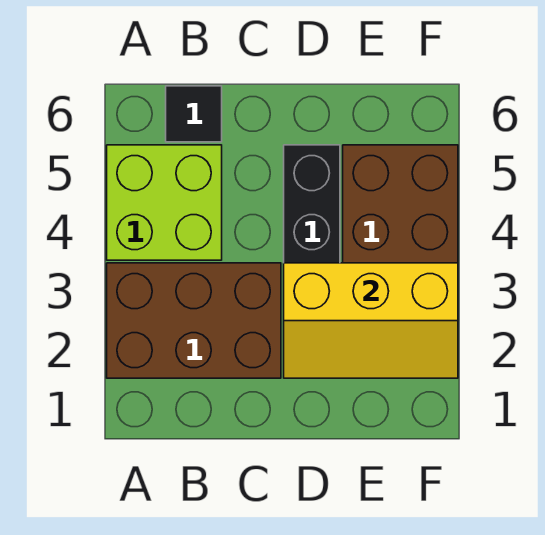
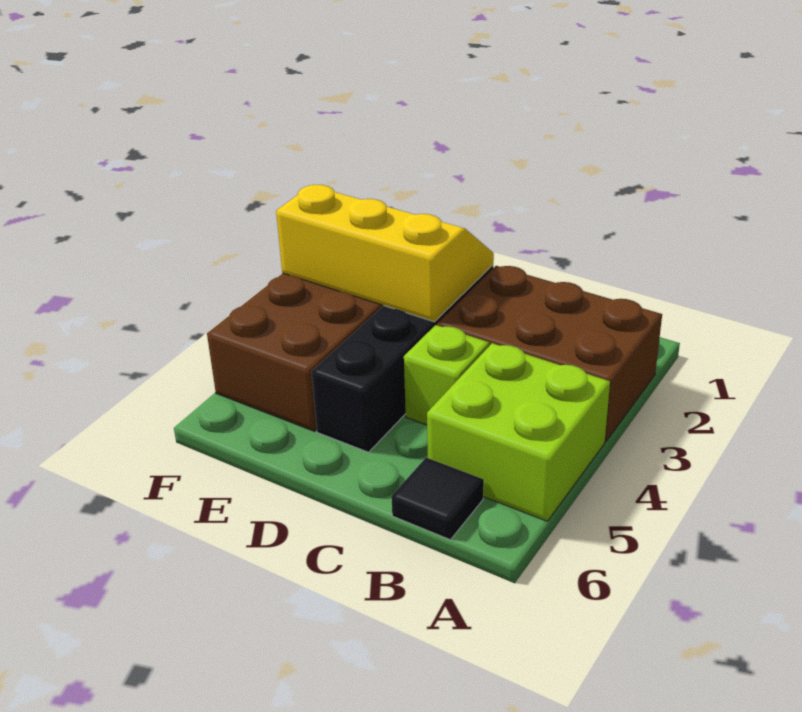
none -> lime brick C4 level 1

